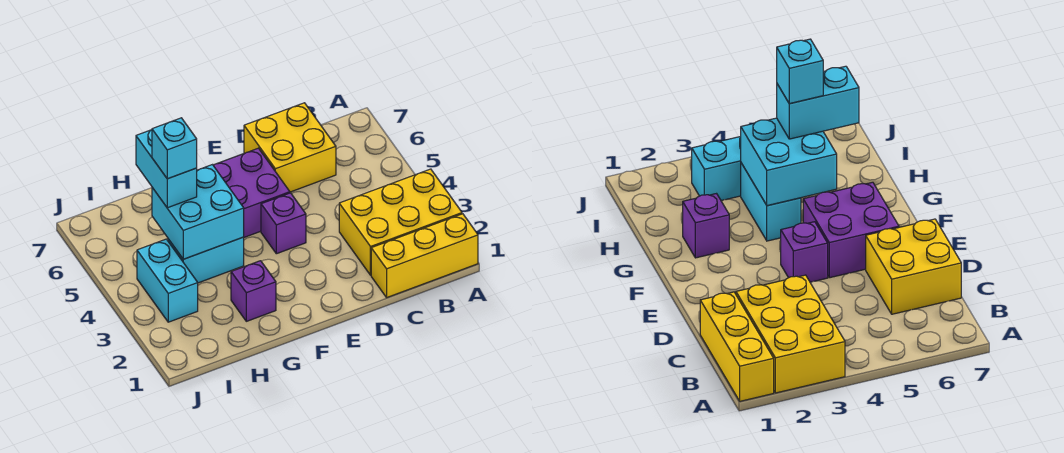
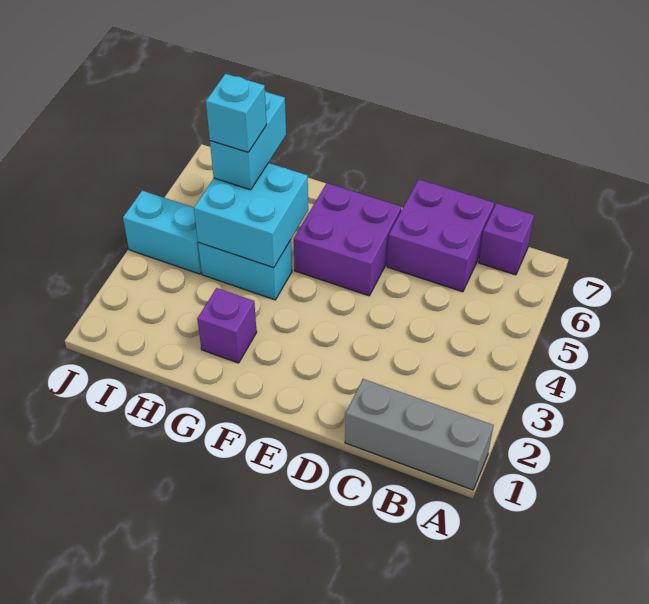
yellow brick A1:C1 level 1 -> grey brick A1:C1 level 1
yellow brick A2:C3 level 1 -> none
yellow brick C6:D7 level 1 -> purple brick C6:D7 level 1
purple brick E4 level 1 -> purple brick B7 level 1
cyan brick I3:I4 level 1 -> cyan brick I4:J4 level 1

